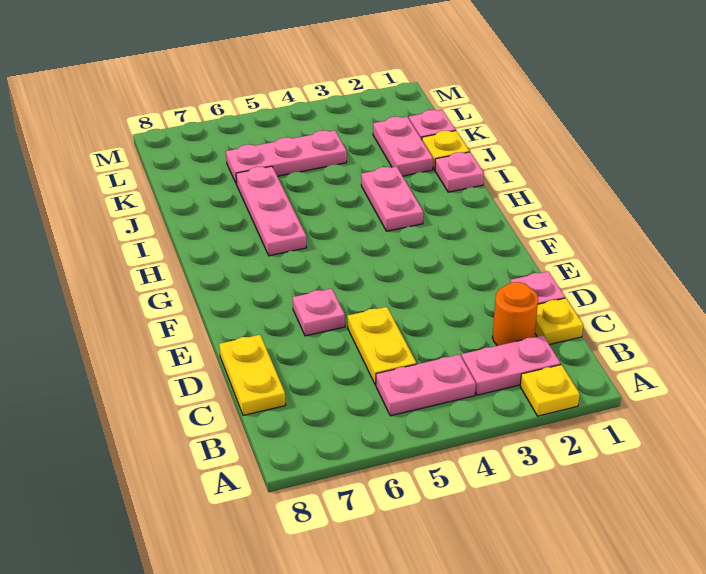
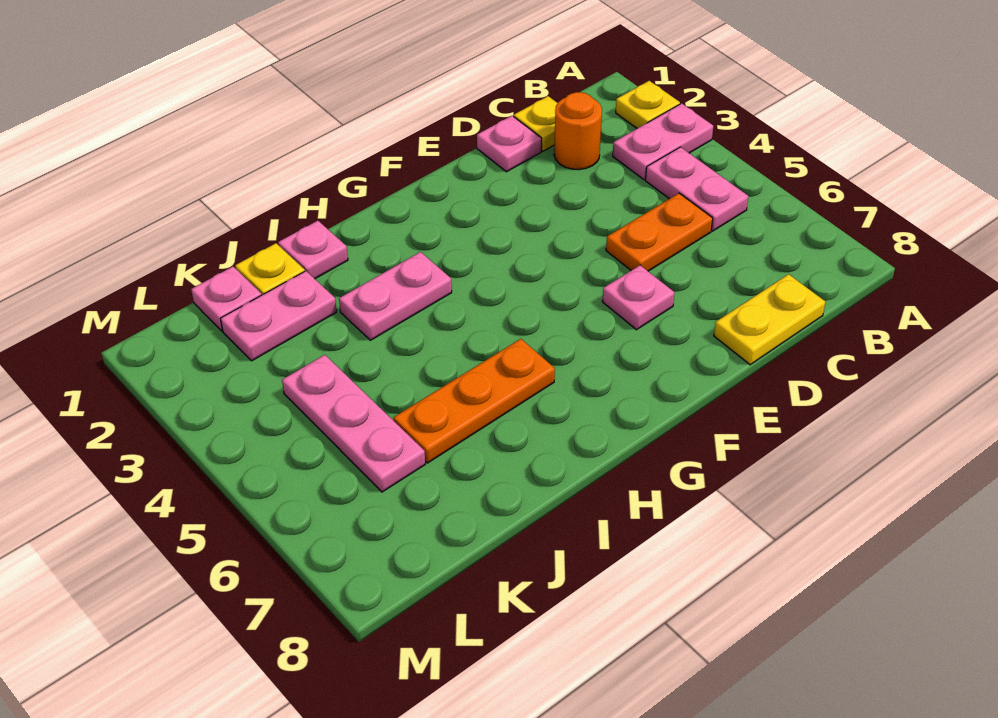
pink plate B2:B3 level 1 -> pink plate A3:B3 level 1
yellow plate C5:D5 level 1 -> orange plate C5:D5 level 1
pink plate H6:J6 level 1 -> orange plate H6:J6 level 1

